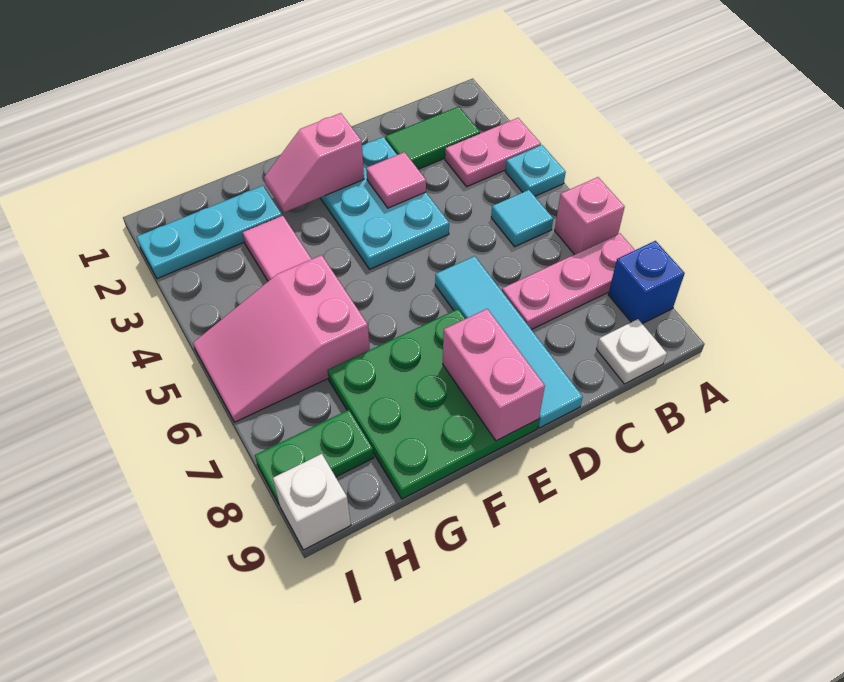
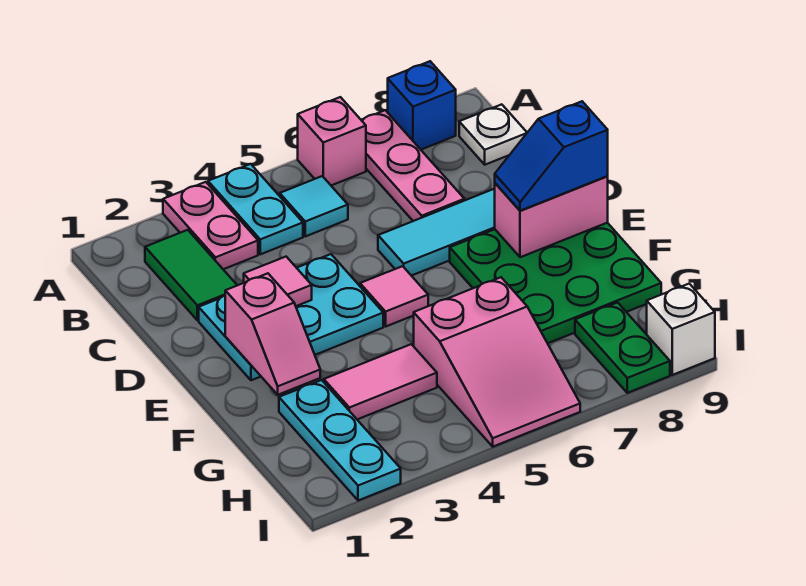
cyan plate A4 level 1 -> cyan plate A4:B4 level 1
none -> pink tile E5 level 1
none -> blue slope E8:E9 level 3 top 9

